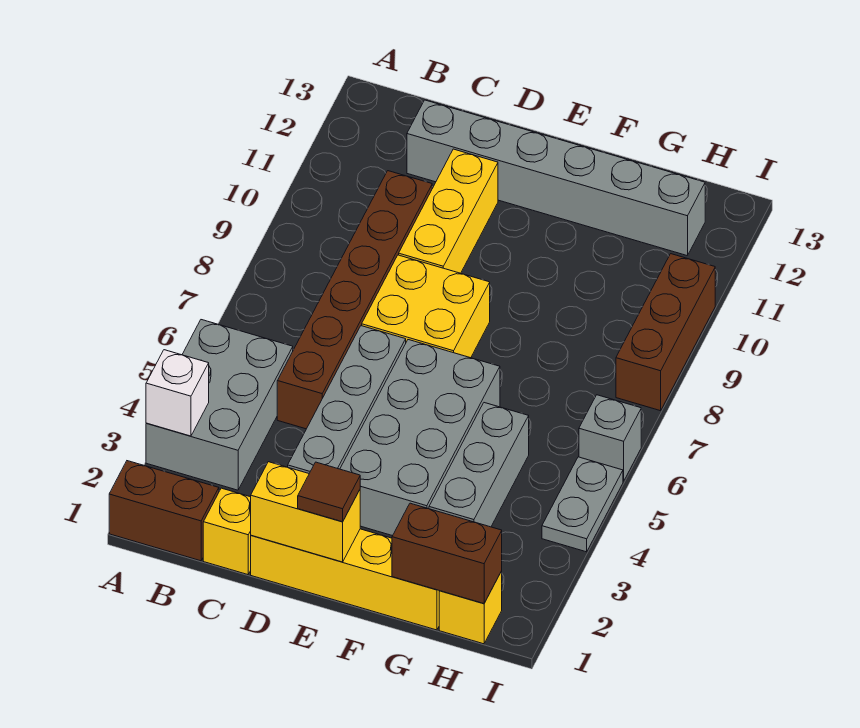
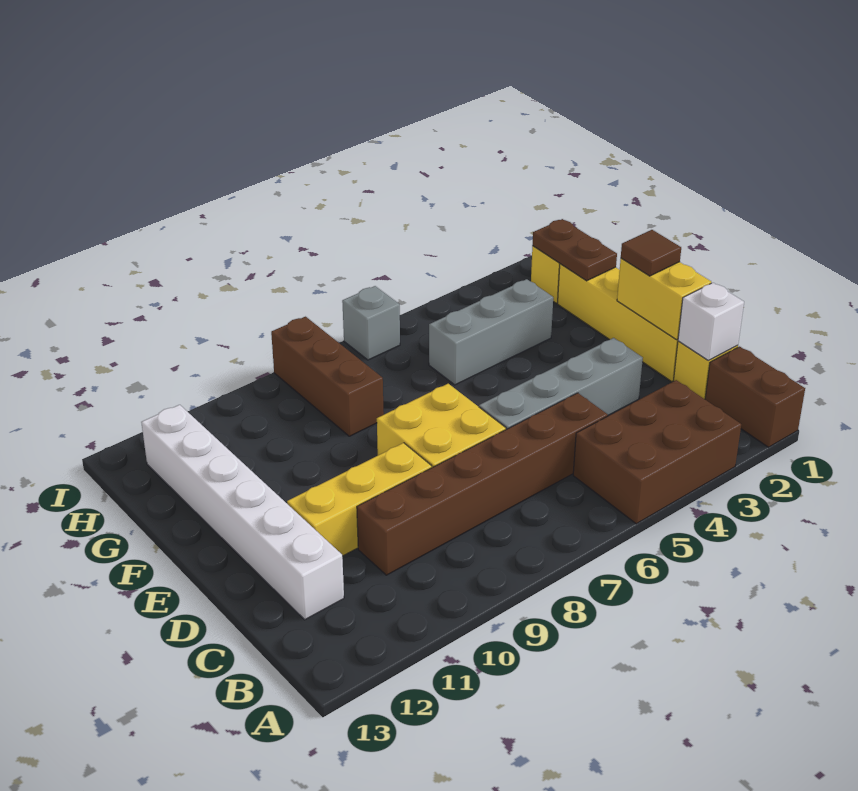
grey brick A3:B5 level 1 -> brown brick A3:B5 level 1
white brick A3 level 2 -> white brick C1 level 2
grey brick C12:H12 level 1 -> white brick C12:H12 level 1
grey brick E3:F6 level 1 -> none
brown brick G1:H1 level 2 -> brown plate G1:H1 level 2
grey plate I4:I5 level 1 -> none
brown brick I8:I10 level 1 -> brown brick G8:I8 level 1

